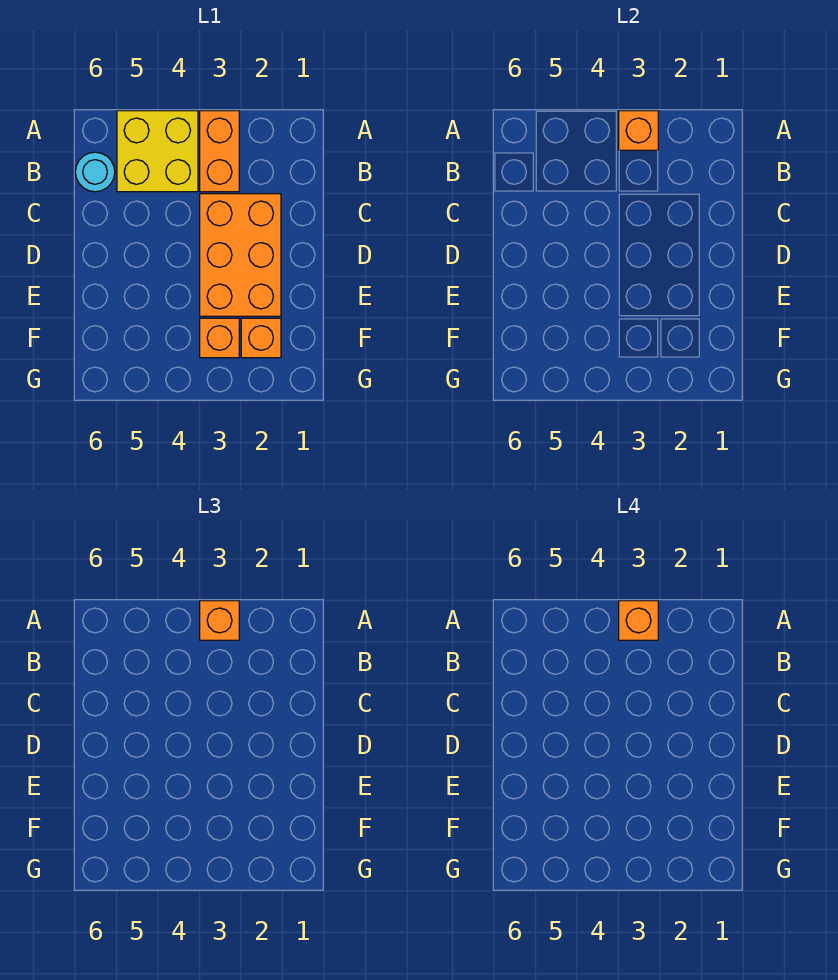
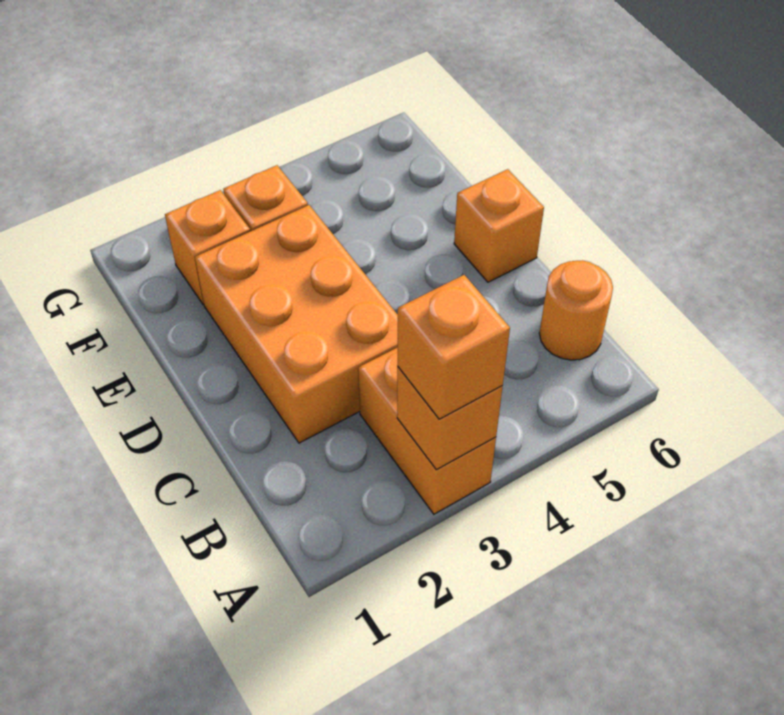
orange brick A3 level 4 -> orange brick D6 level 1
yellow brick A4:B5 level 1 -> none
cyan round brick B6 level 1 -> orange round brick B6 level 1

